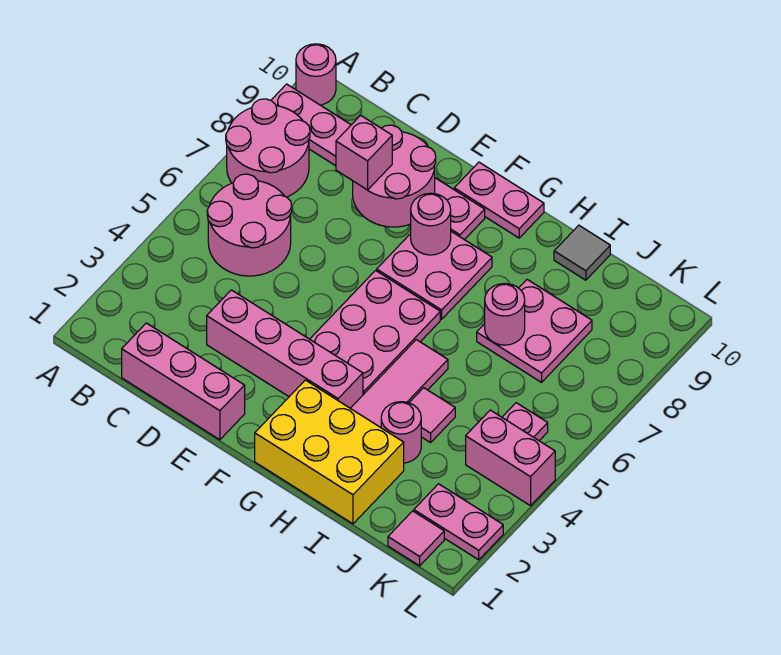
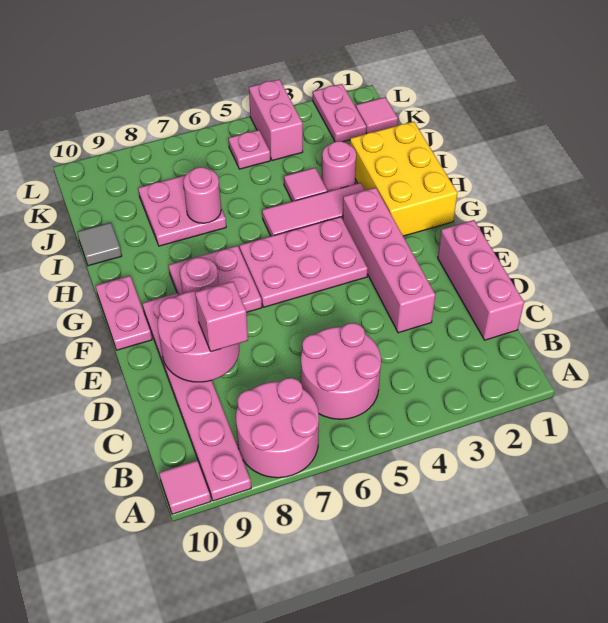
pink round brick A10 level 1 -> pink tile A10 level 1

